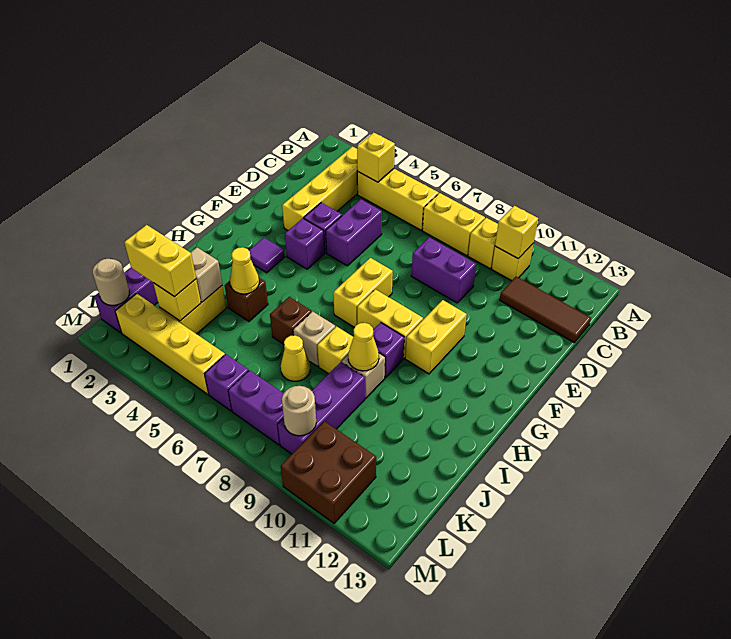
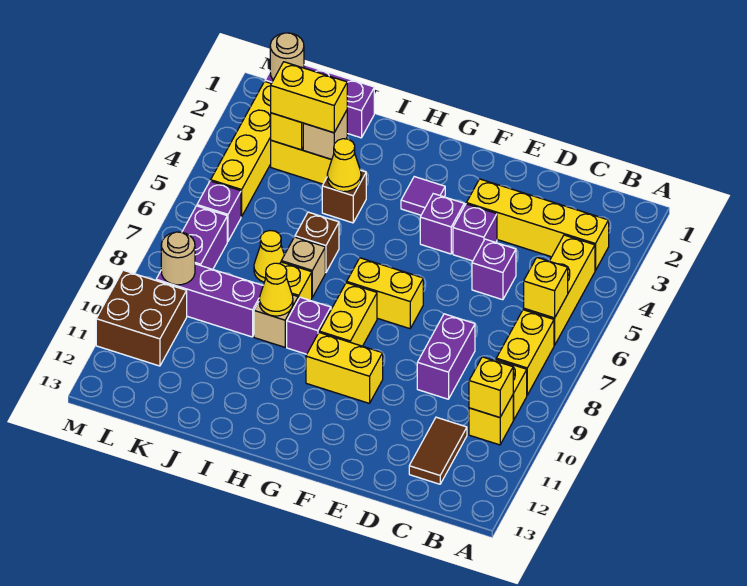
yellow brick B4 level 2 -> yellow brick B6 level 2
brown tile C11:C13 level 1 -> brown tile C11:C12 level 1
purple brick D5:E5 level 1 -> purple brick D5 level 1
yellow brick K2:K3 level 3 -> yellow brick J3:K3 level 3

